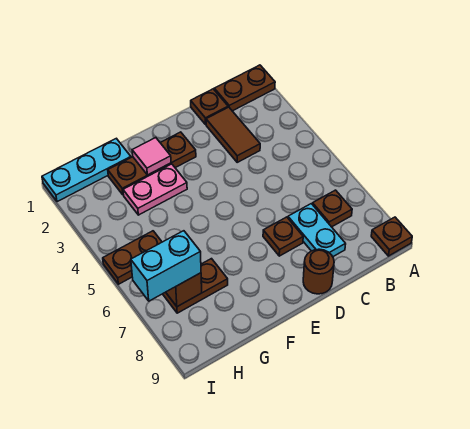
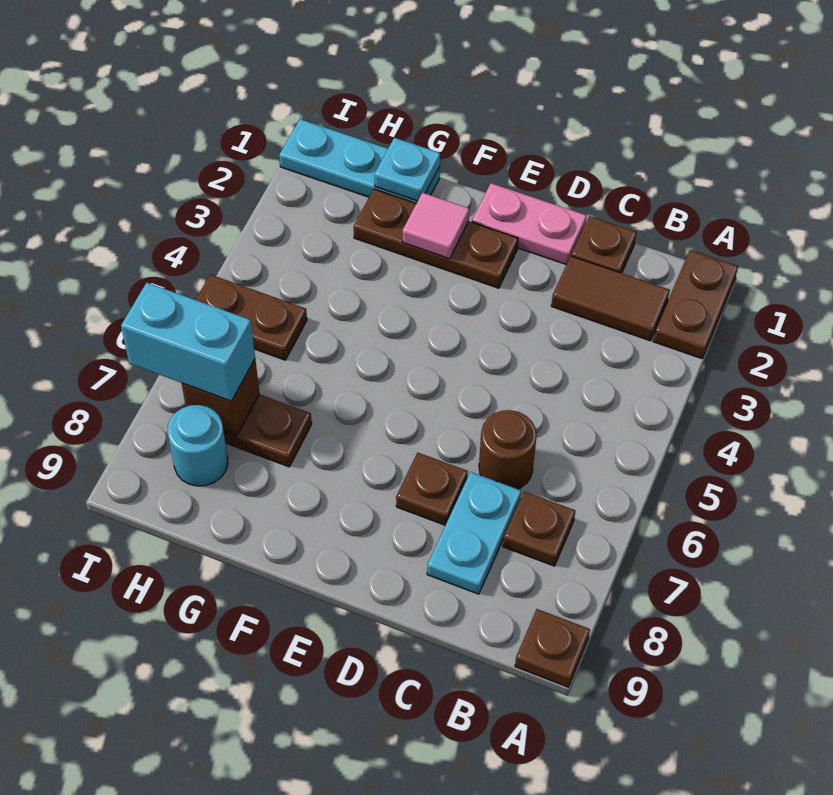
brown plate A1:B1 level 1 -> brown plate A1:A2 level 1
brown tile C2:C3 level 1 -> brown tile B2:C2 level 1
brown round brick D9 level 1 -> brown round brick C6 level 1
pink plate F3:G3 level 1 -> pink plate D1:E1 level 1
none -> cyan plate G1 level 2
none -> cyan round brick H8 level 1

